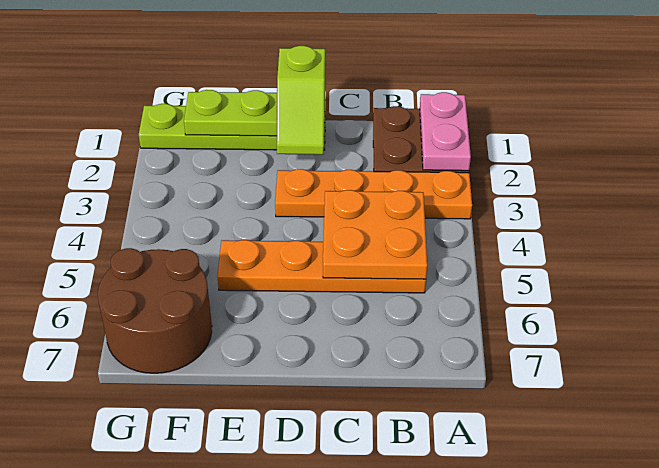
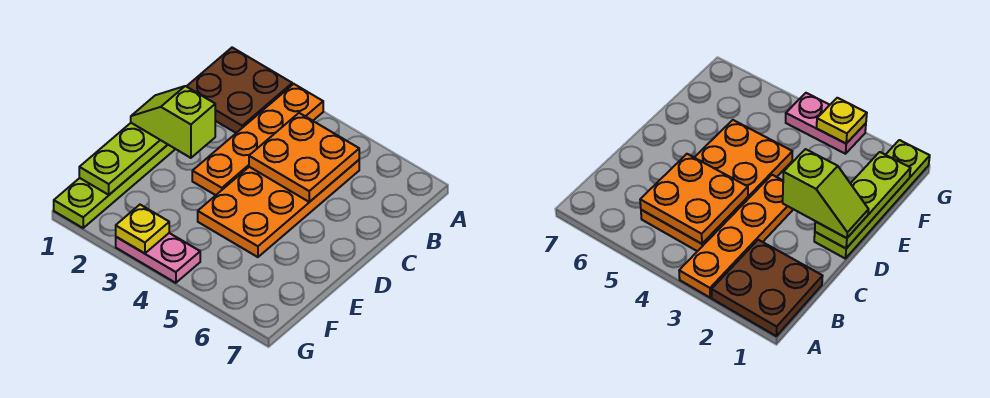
pink plate A1:A2 level 2 -> pink plate G3:G4 level 1
orange plate B5:E5 level 1 -> orange plate B4:E5 level 1
lime slope D1:D2 level 3 top 1 -> lime slope D1:D2 level 3 top 2
brown round brick F6:G7 level 1 -> none
none -> yellow plate G3 level 2

